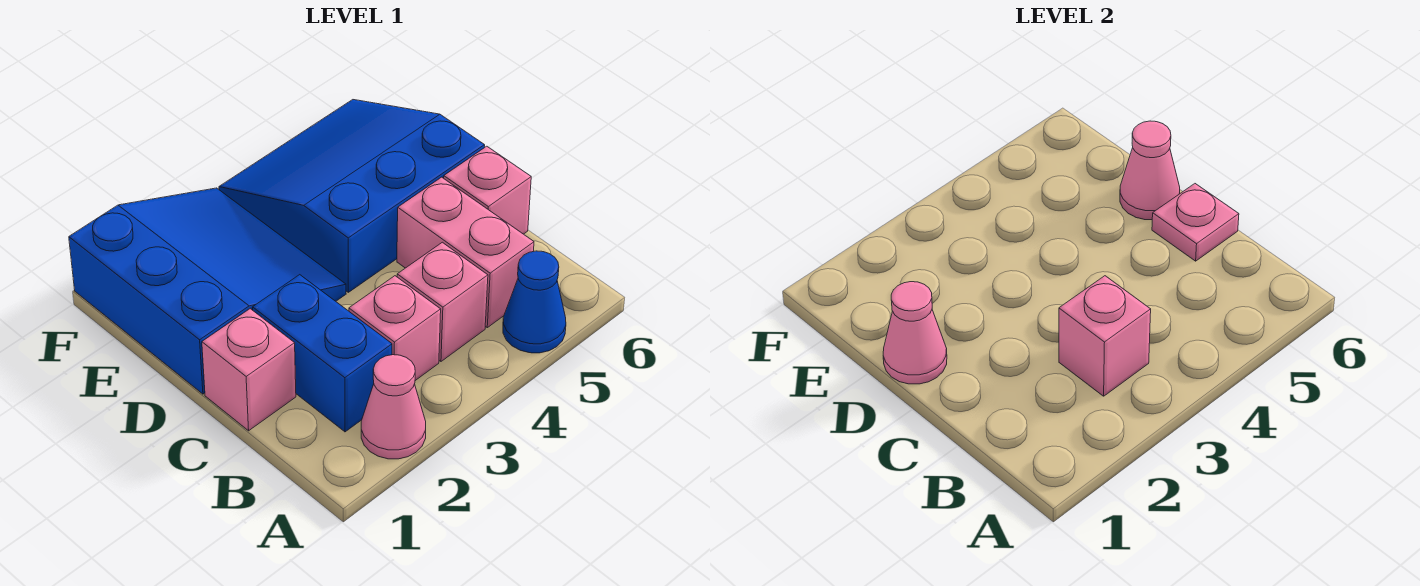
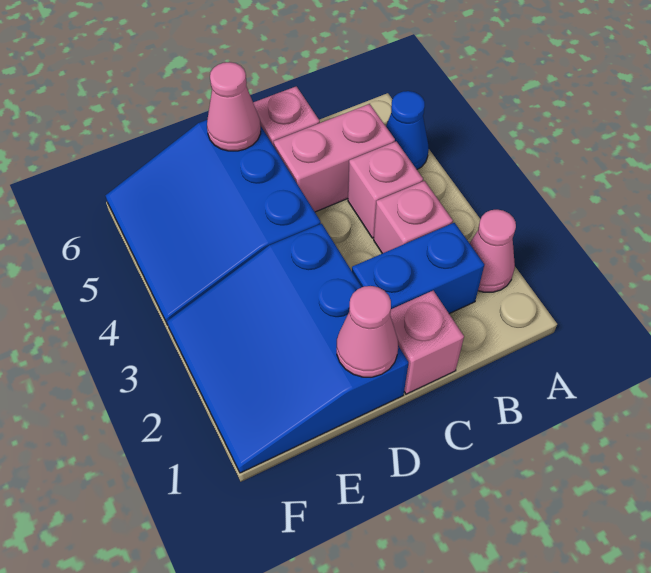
pink brick B3 level 2 -> none
pink plate C6 level 2 -> none
blue slope D1:F3 level 1 top 1 -> blue slope D1:F3 level 1 top D

